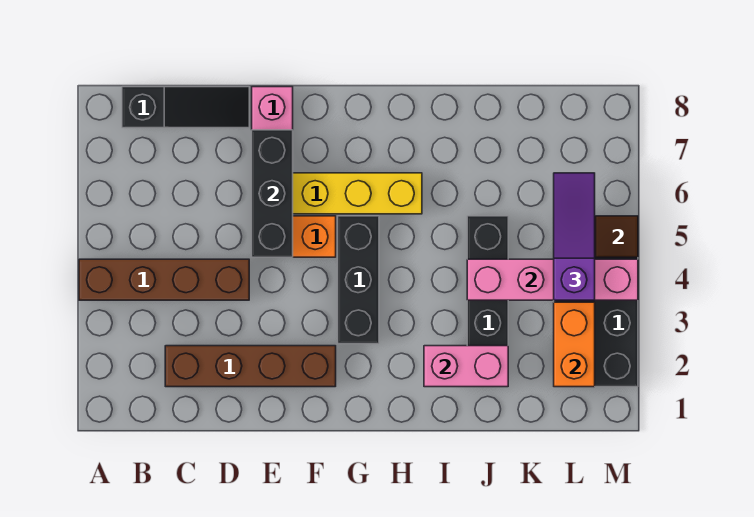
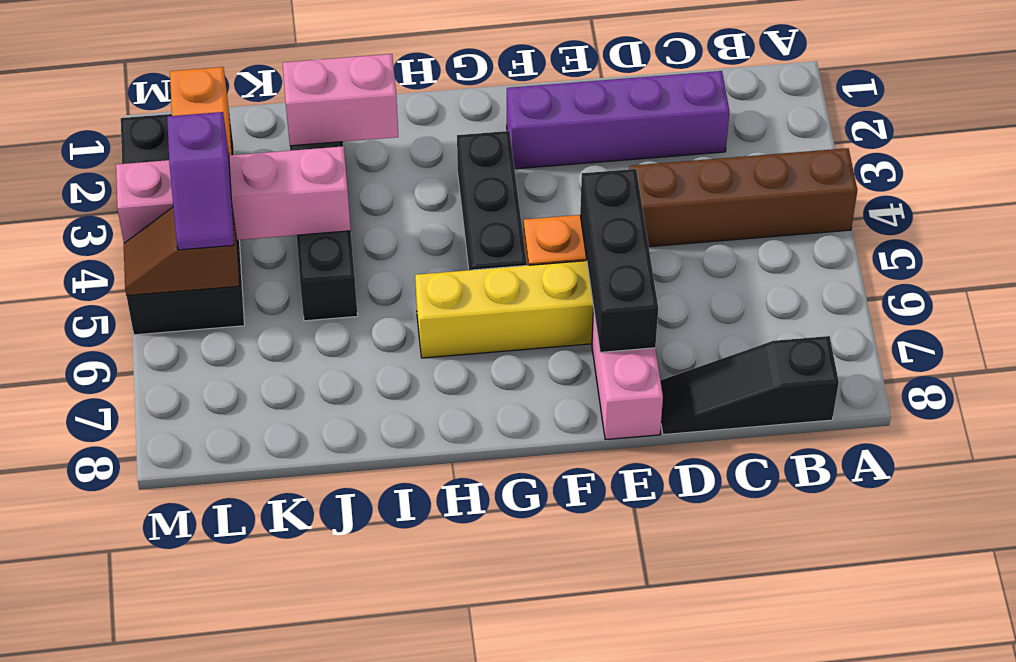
brown brick C2:F2 level 1 -> purple brick C2:F2 level 1
purple slope L4:L6 level 3 top 4 -> purple slope L4:L5 level 3 top 4

